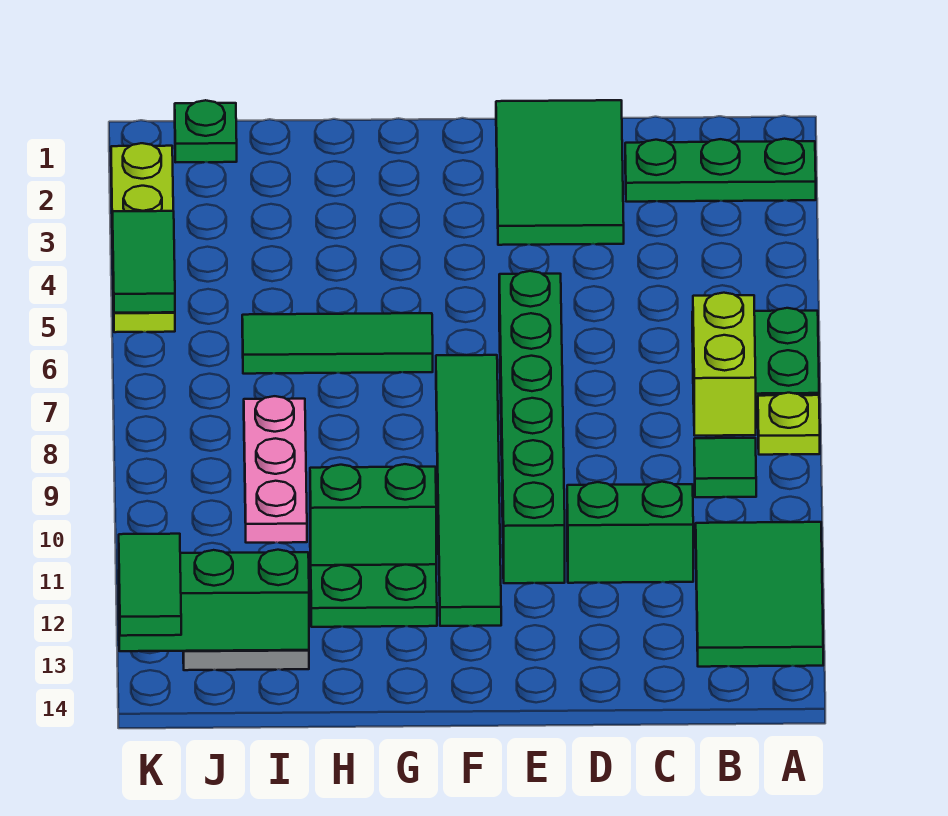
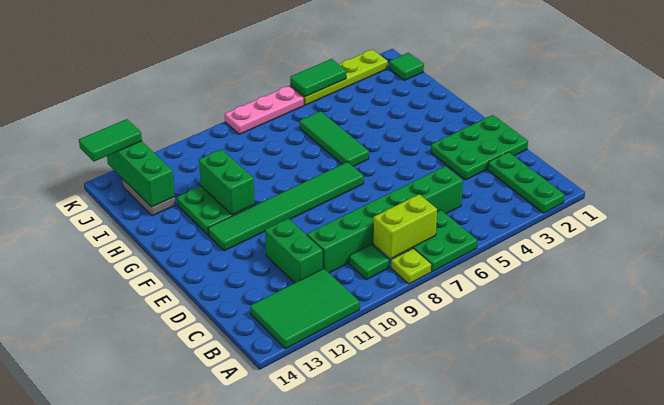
green tile D1:E3 level 1 -> green plate D1:E3 level 1
green brick E6:E11 level 1 -> green brick C5:C10 level 1
pink plate I8:I10 level 1 -> pink plate K6:K8 level 1
green plate J1 level 1 -> green tile J1 level 1

